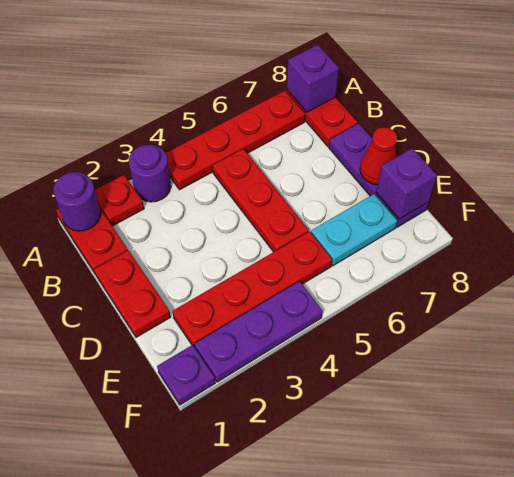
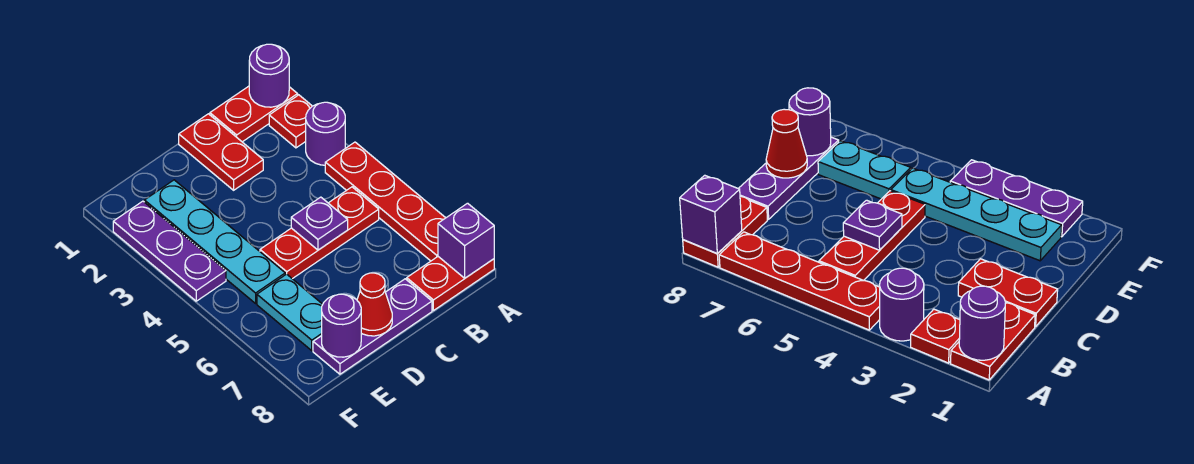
red plate C1:D1 level 1 -> red plate C1:C2 level 1
red plate E2:E5 level 1 -> cyan plate E2:E5 level 1
purple brick E8 level 2 -> purple round brick E8 level 2
purple plate F1 level 1 -> purple plate C5 level 2

